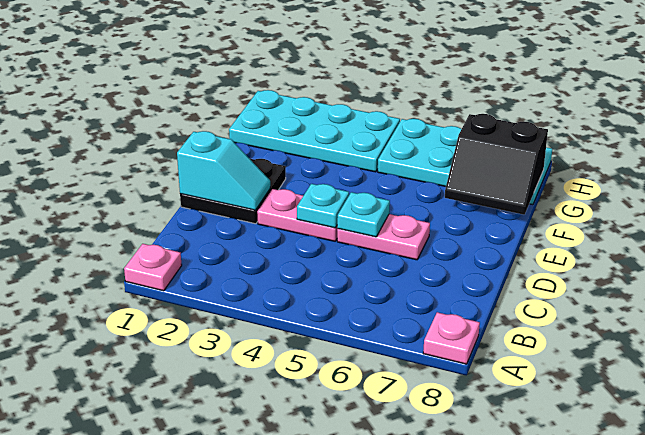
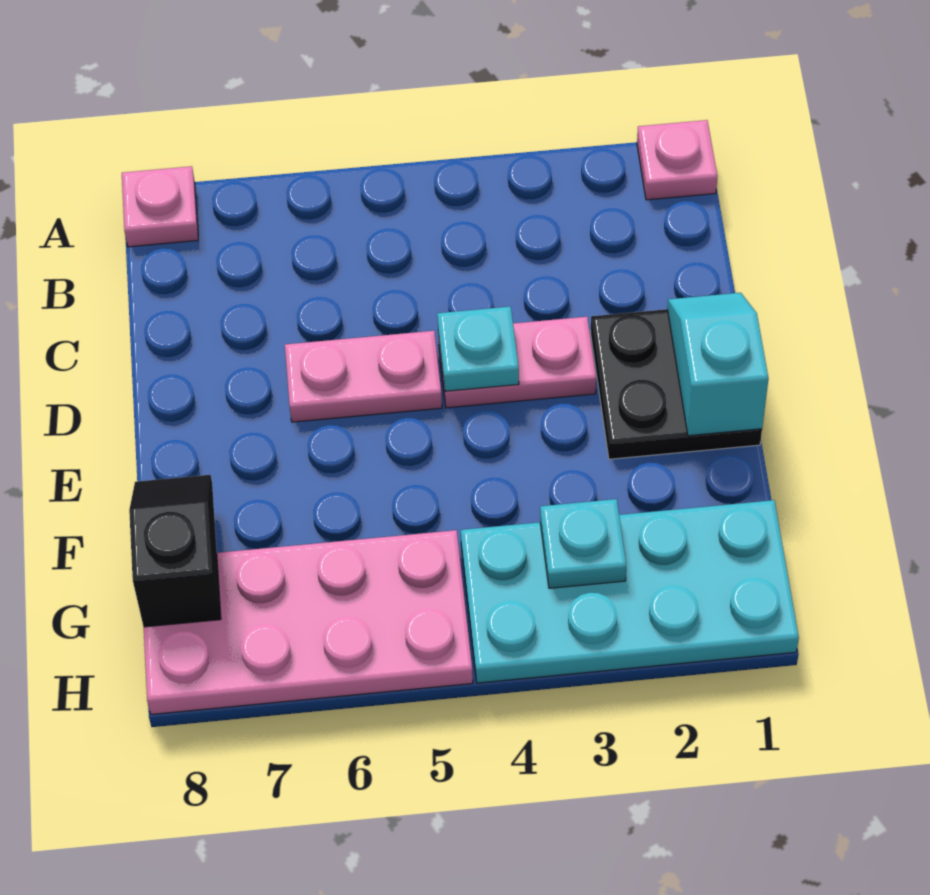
cyan slope D1:D2 level 2 top 1 -> cyan slope D1:E1 level 2 top E
cyan plate D5 level 2 -> cyan plate G3 level 2
black slope F7:G8 level 2 top G -> black slope F8:G8 level 2 top G
cyan plate G5:H8 level 1 -> pink plate G5:H8 level 1

